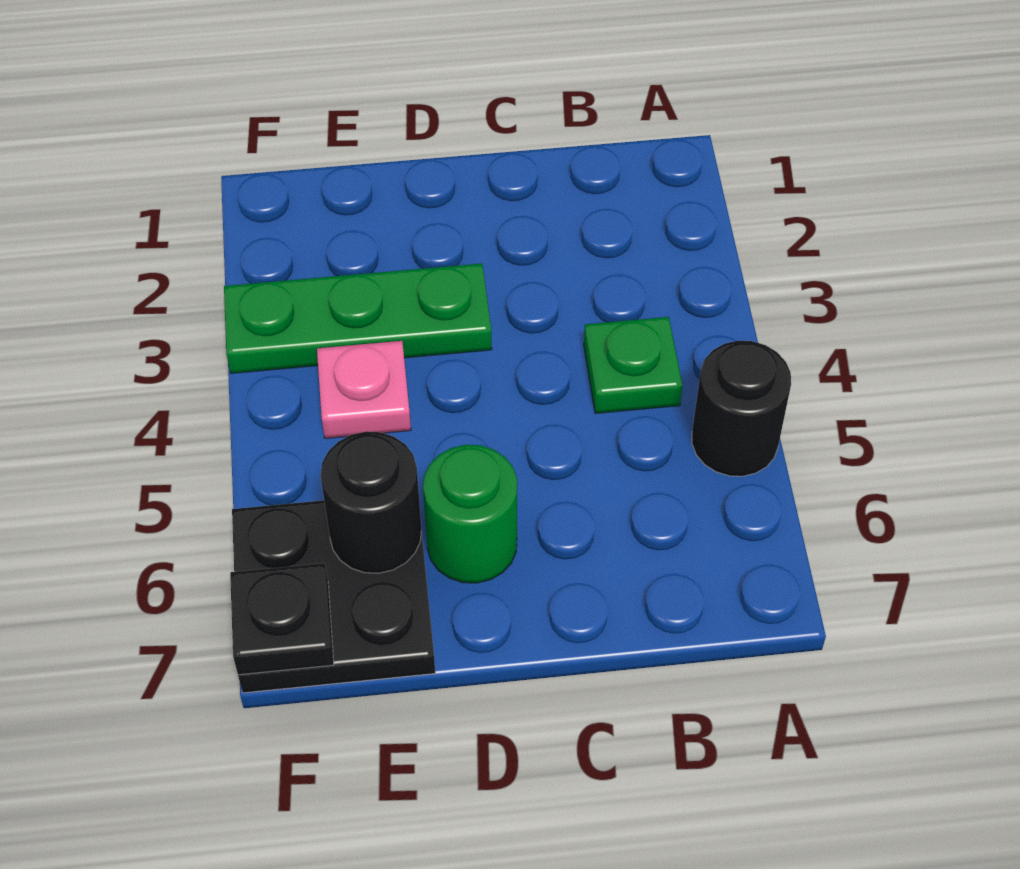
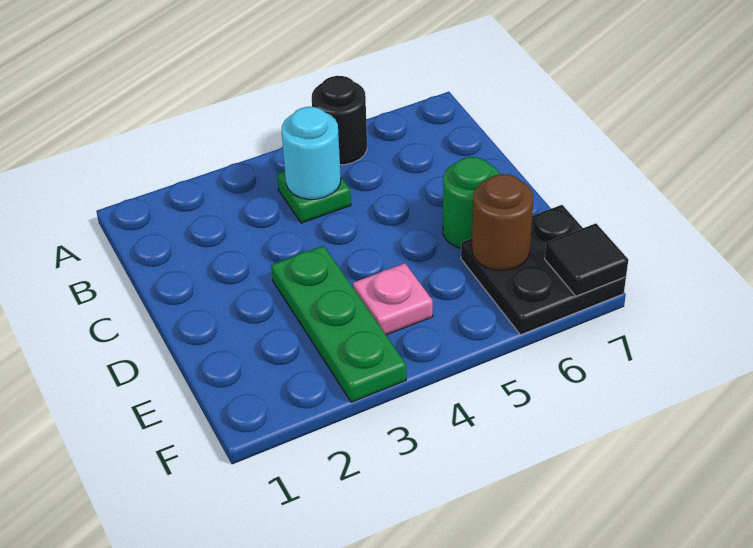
none -> cyan round brick B4 level 2
black round brick E6 level 2 -> brown round brick E6 level 2
black plate F7 level 2 -> black tile F7 level 2

